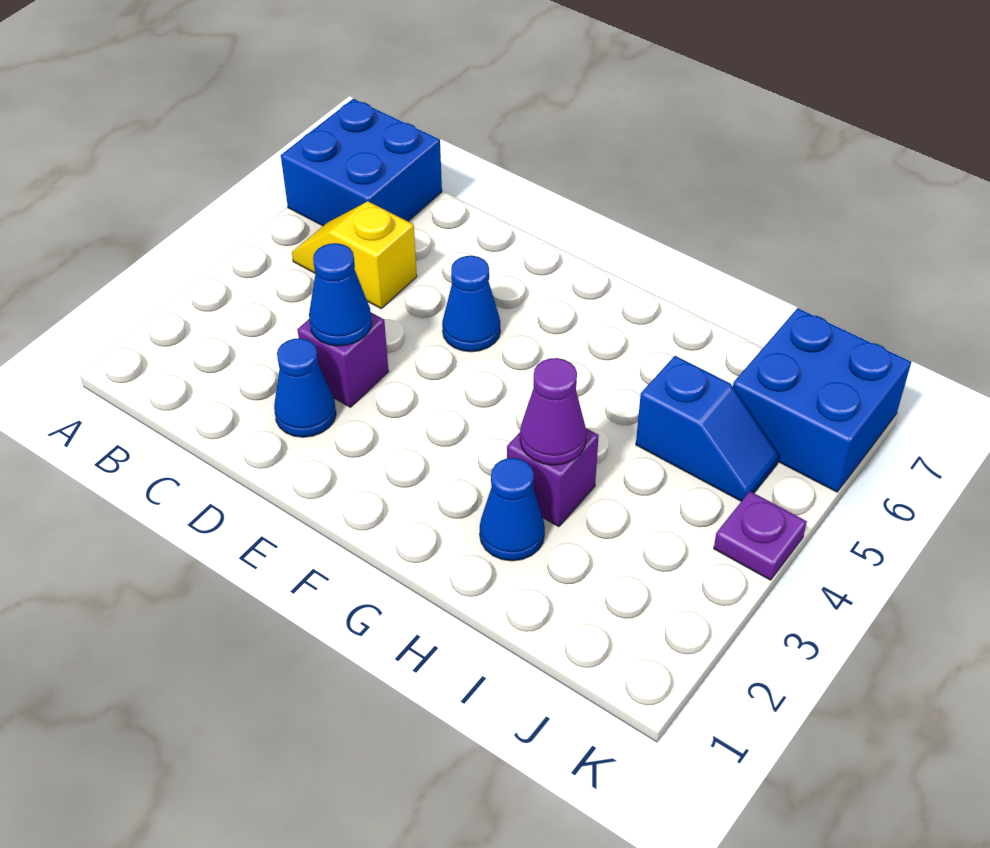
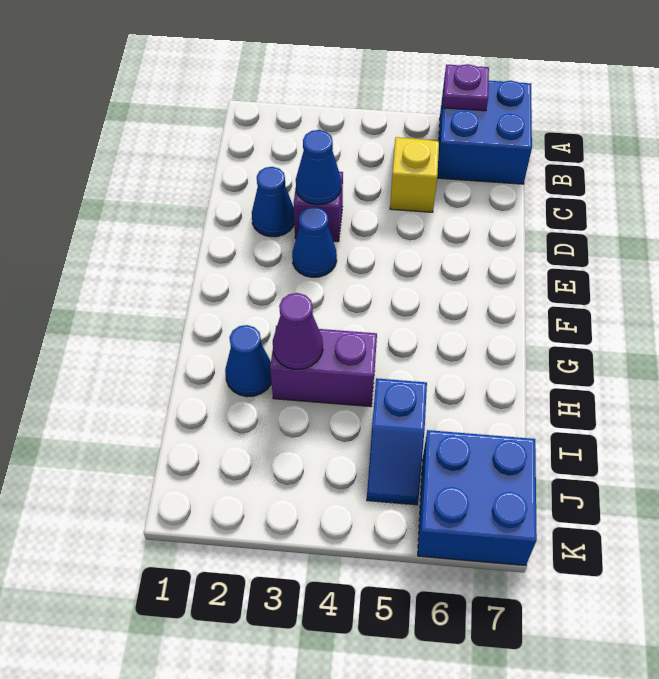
blue cone E5 level 1 -> blue cone E3 level 1
purple brick H3 level 1 -> purple brick H3:H4 level 1
purple plate K4 level 1 -> purple plate A6 level 2

